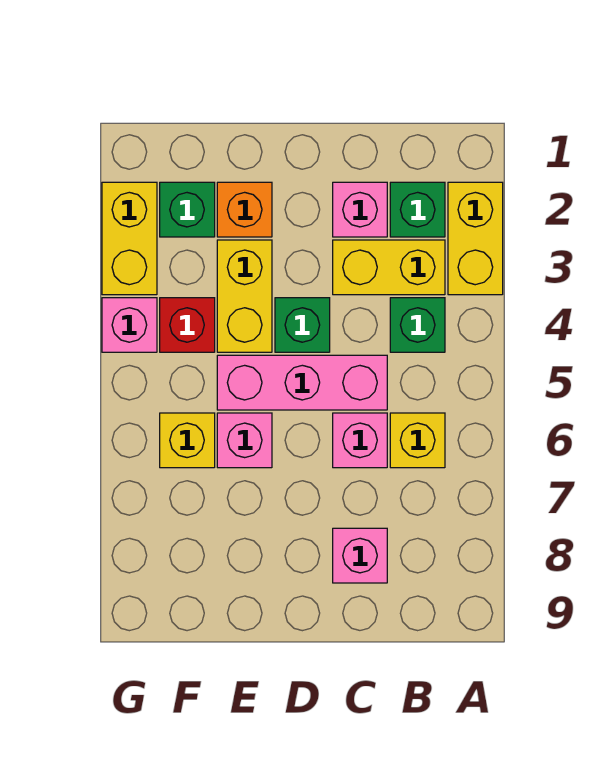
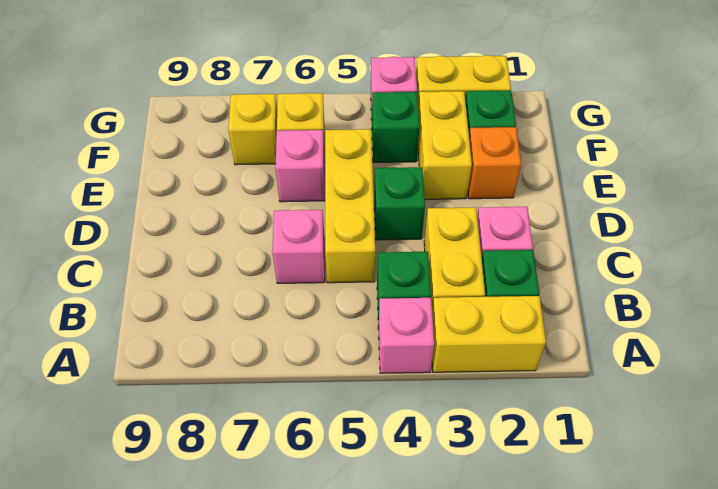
yellow brick B6 level 1 -> yellow brick F7 level 1
pink brick C5:E5 level 1 -> yellow brick C5:E5 level 1
pink brick C8 level 1 -> pink brick A4 level 1
yellow brick E3:E4 level 1 -> yellow brick E3:F3 level 1
red brick F4 level 1 -> green brick F4 level 1

